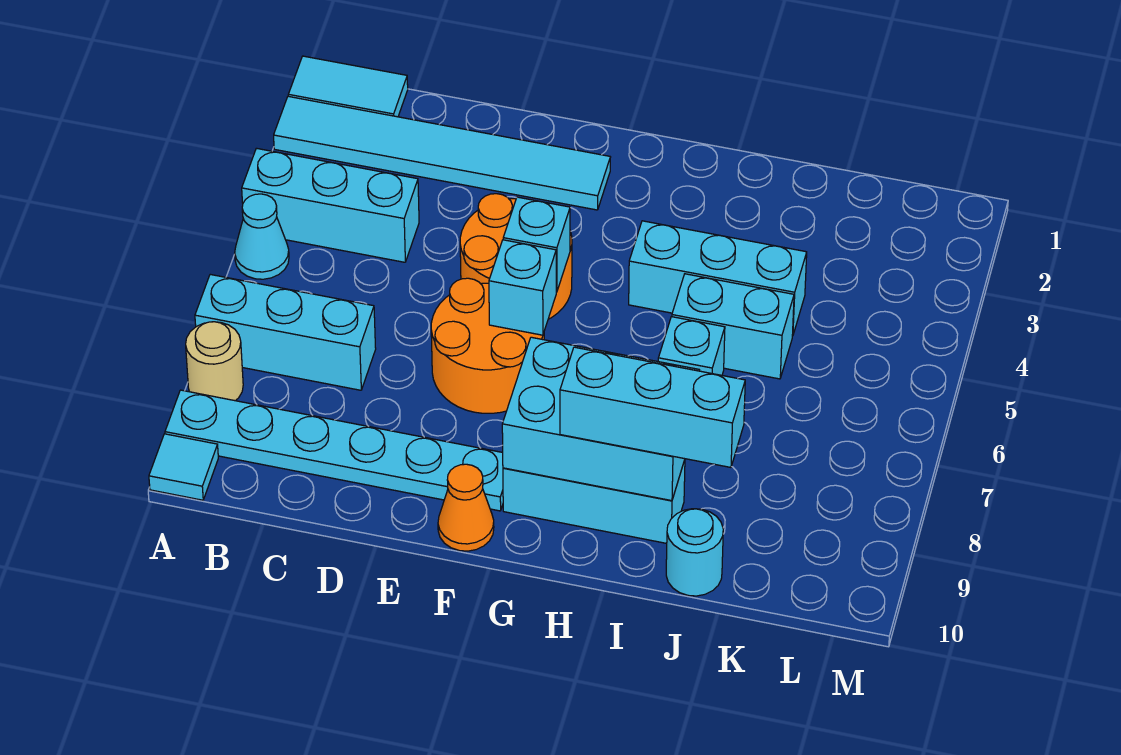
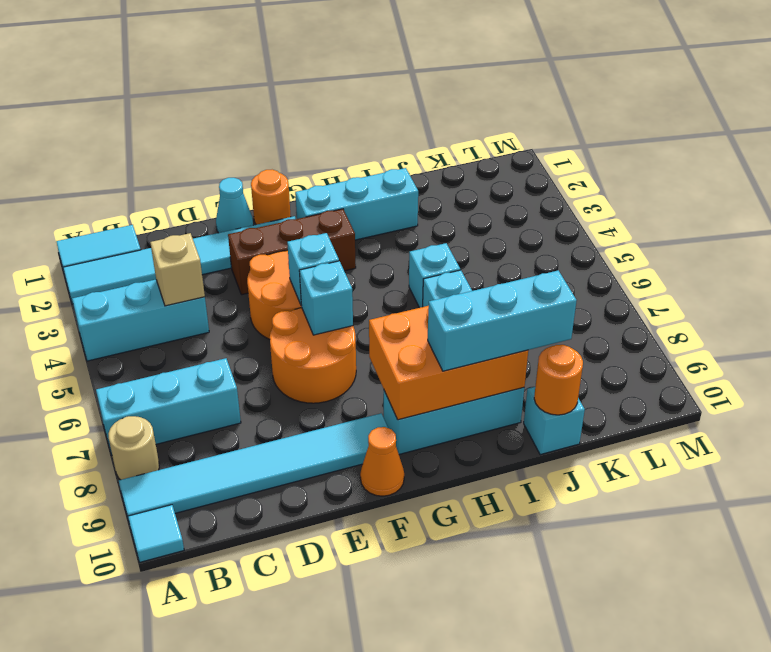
cyan cone A5 level 1 -> cyan cone E1 level 1
cyan plate A9:F9 level 1 -> cyan tile A9:F9 level 1
none -> tan brick C4 level 2
none -> brown brick E3:G3 level 1
none -> orange round brick F1 level 1
cyan brick G8:I9 level 2 -> orange brick G8:I9 level 2
cyan brick H4:J4 level 1 -> cyan brick G2:I2 level 1
cyan brick I5:J5 level 1 -> cyan brick I5 level 1
cyan round brick J10 level 1 -> cyan brick J10 level 1
none -> orange round brick J10 level 2

